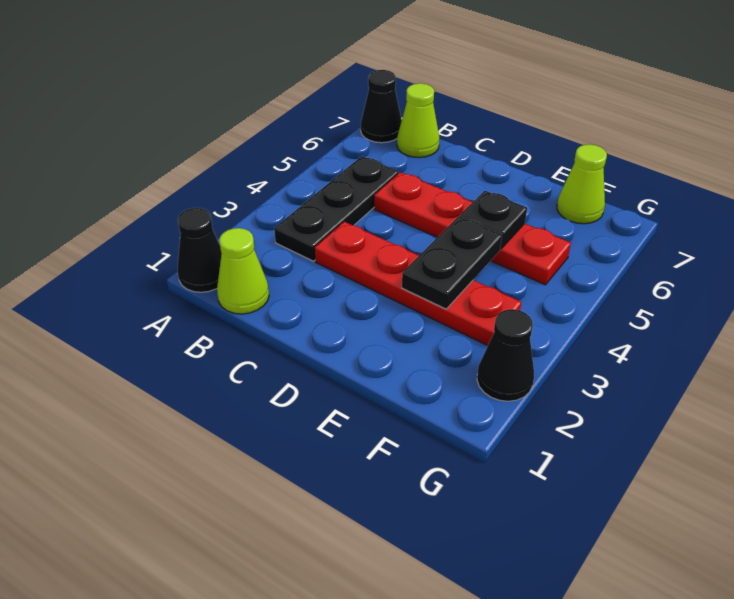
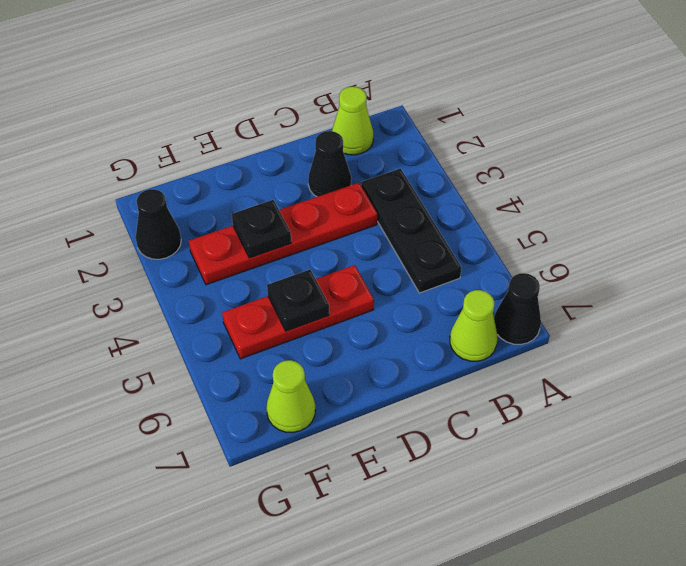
black cone A1 level 1 -> black cone C2 level 1
red plate C5:F5 level 1 -> red plate D5:F5 level 1
black plate E3:E4 level 2 -> black plate E3 level 2

